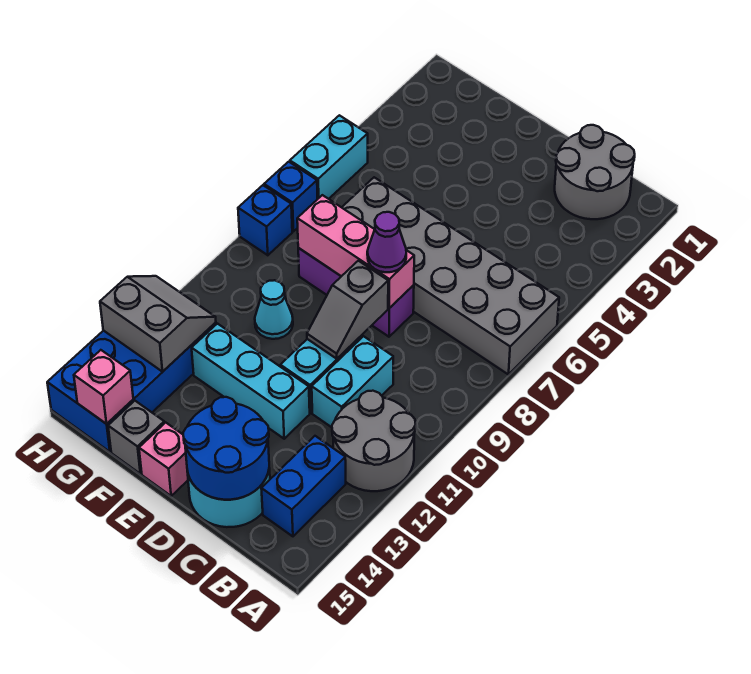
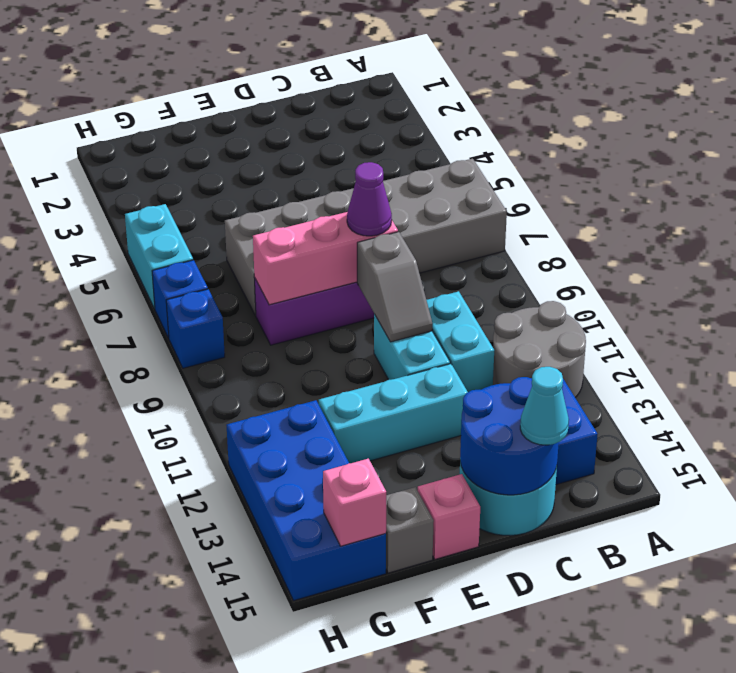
grey round brick B1:C2 level 1 -> none
cyan cone F10 level 1 -> cyan cone C15 level 3
grey slope G12:H13 level 2 top 13 -> none

